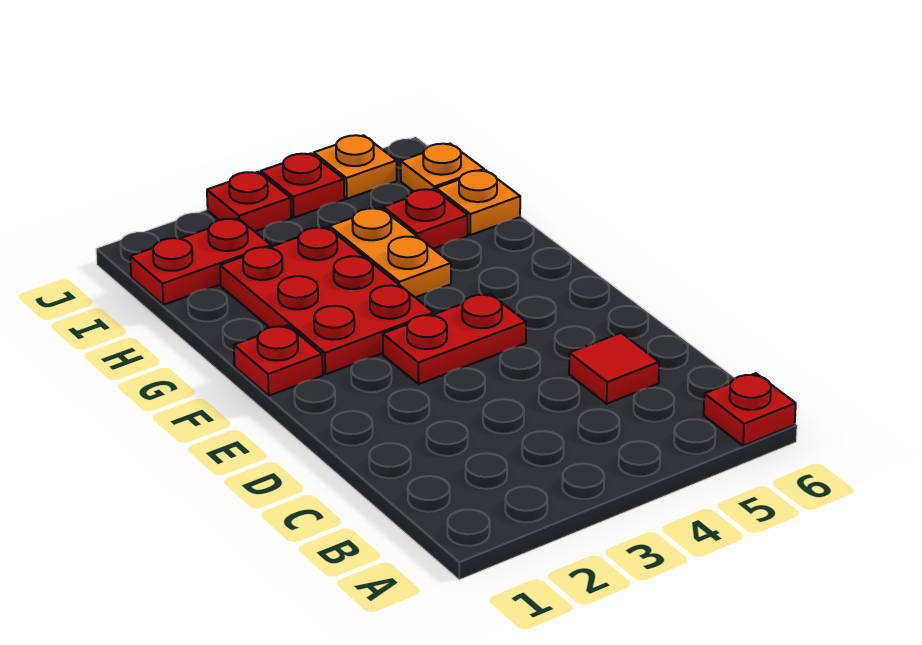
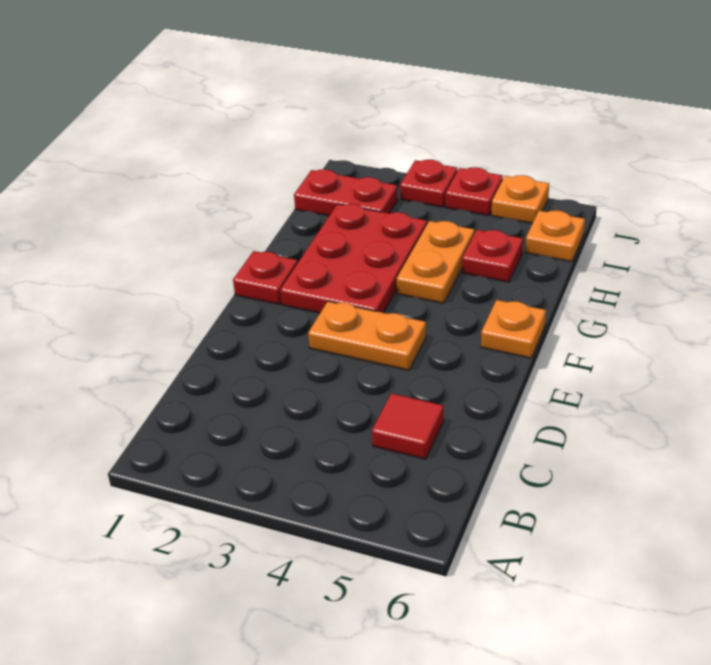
red plate A6 level 1 -> none
red plate E3:E4 level 1 -> orange plate E3:E4 level 1
orange plate H6 level 1 -> orange plate F6 level 1

